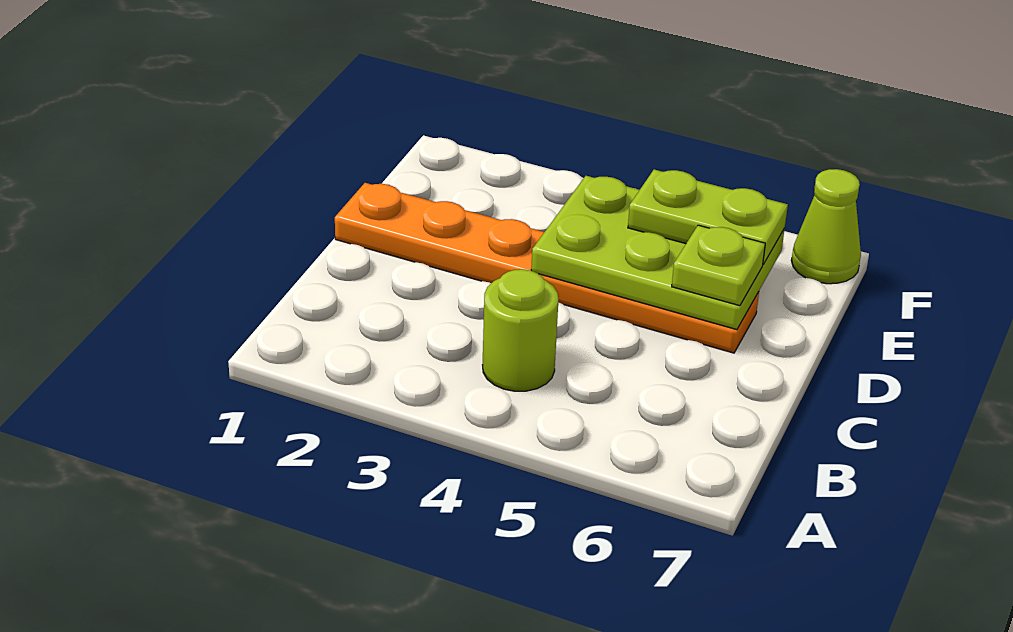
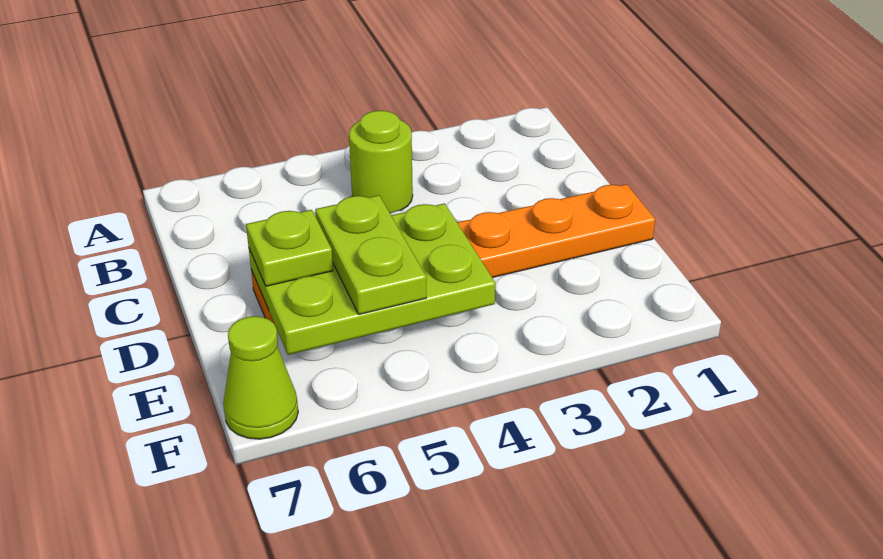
lime plate E5:E6 level 3 -> lime plate D5:E5 level 3

